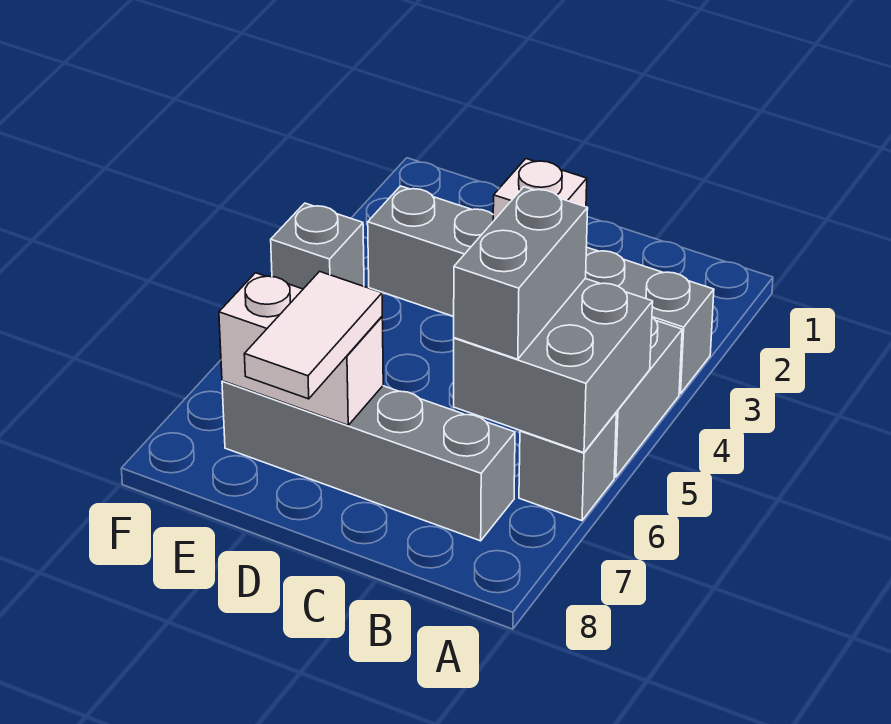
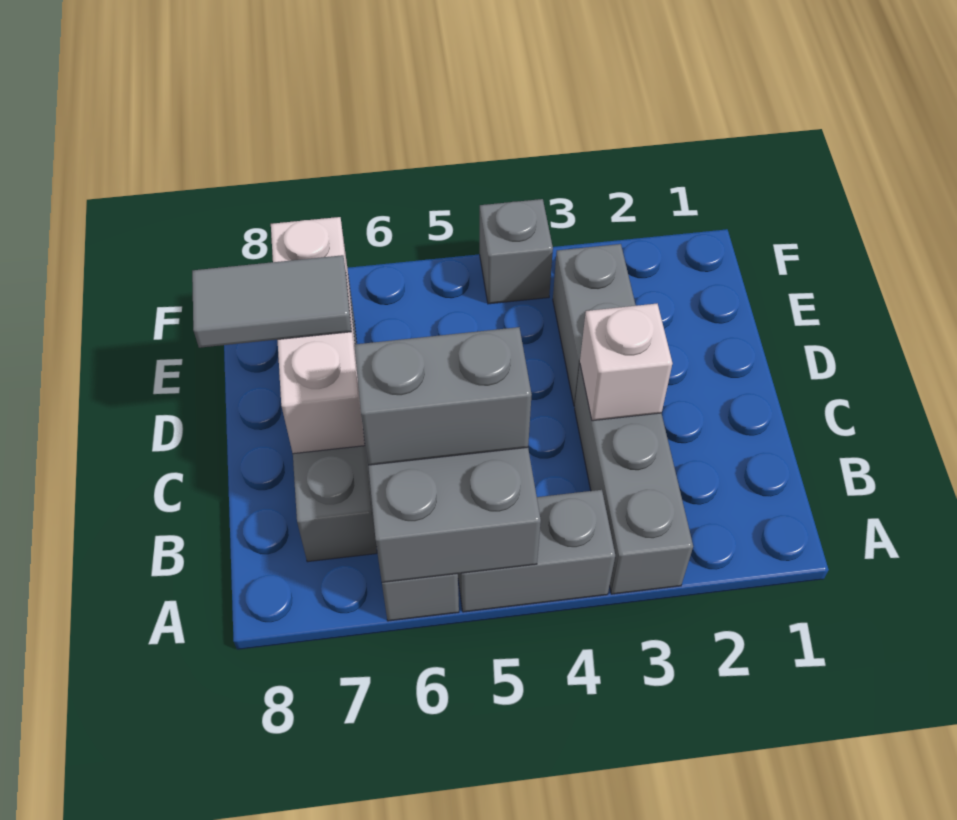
white brick D7:E7 level 2 -> white brick C7:E7 level 2
white tile D7:D8 level 3 -> grey tile D7:D8 level 3

